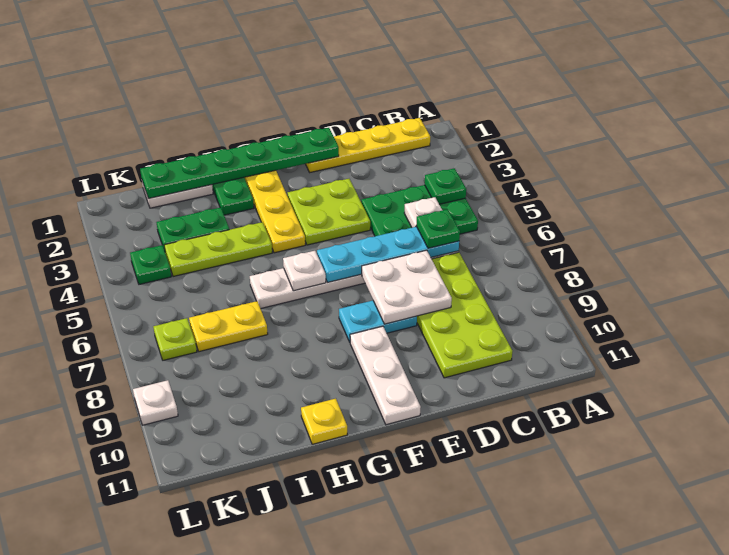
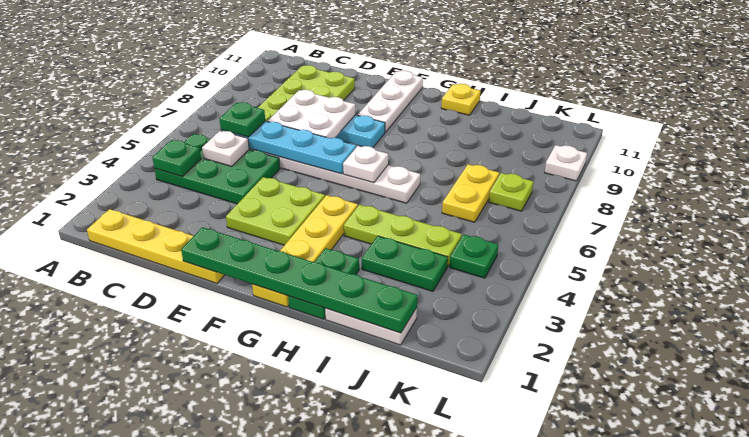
yellow plate I7:J7 level 1 -> yellow plate J6:J7 level 1

